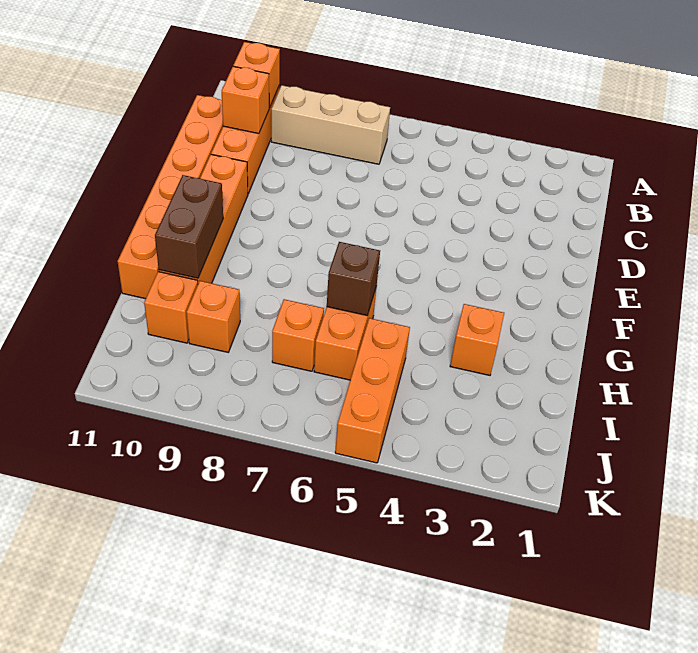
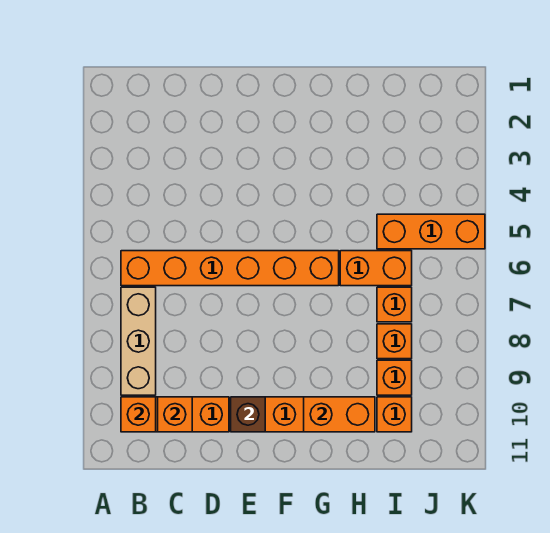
orange brick C11:H11 level 1 -> orange brick B6:G6 level 1
brown brick G10:H10 level 2 -> orange brick G10:H10 level 2
orange brick H3 level 1 -> orange brick I8 level 1
brown brick H6 level 2 -> brown brick E10 level 2

